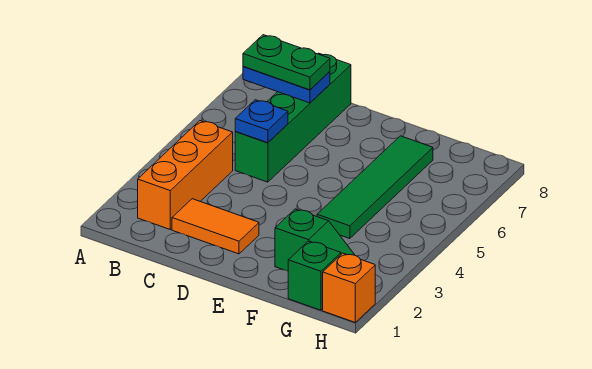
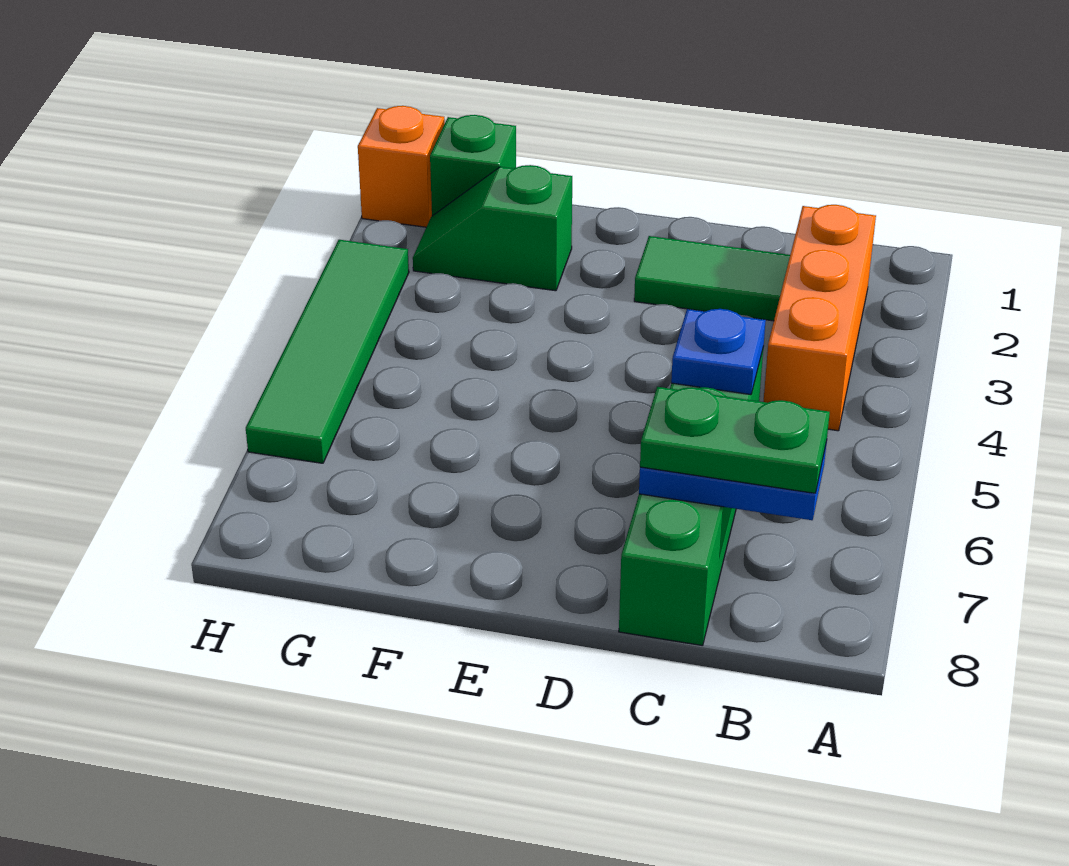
orange tile C2:D2 level 1 -> green tile C2:D2 level 1
green tile F4:F7 level 1 -> green tile H3:H6 level 1

